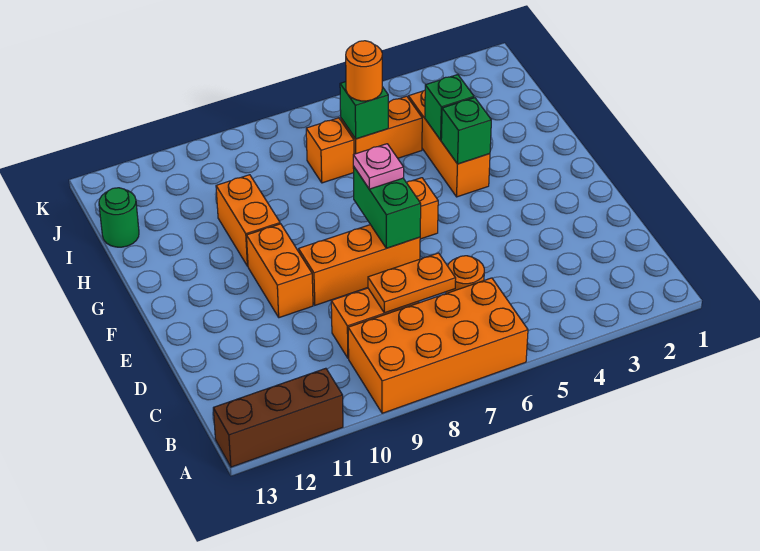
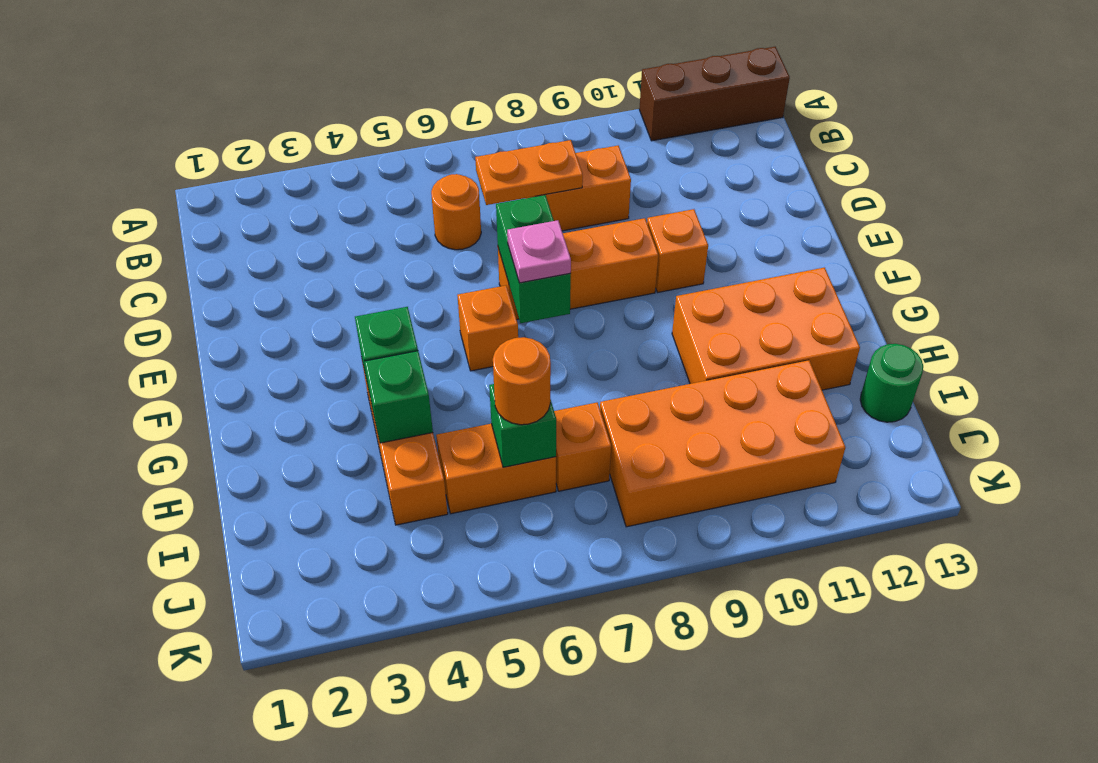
orange brick A6:B9 level 1 -> orange brick I8:J11 level 1
orange brick E10:F10 level 1 -> orange brick E10 level 1
orange brick G10:H10 level 1 -> orange brick G10:H12 level 1

